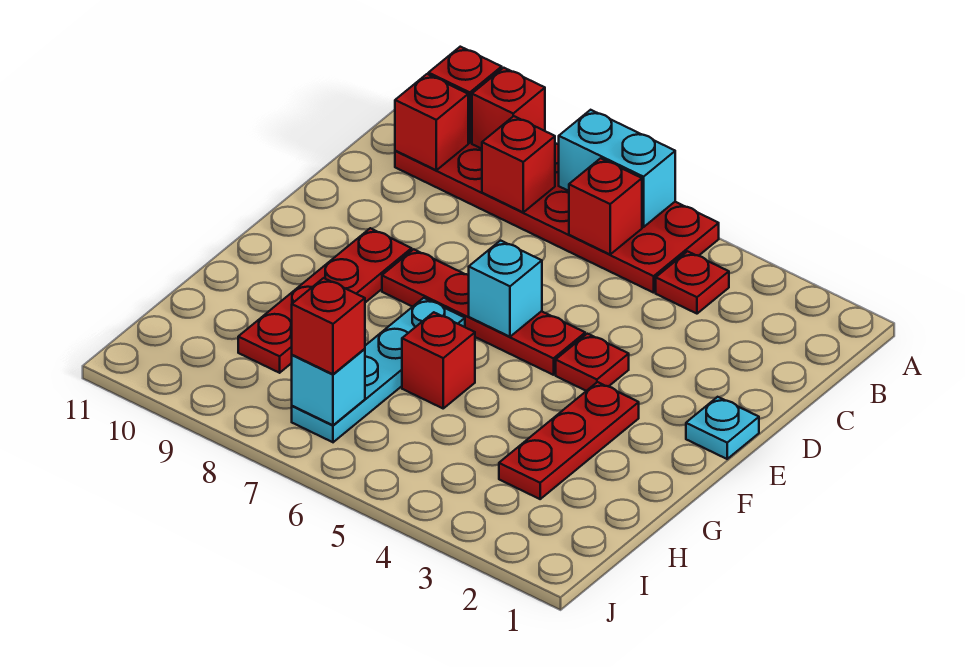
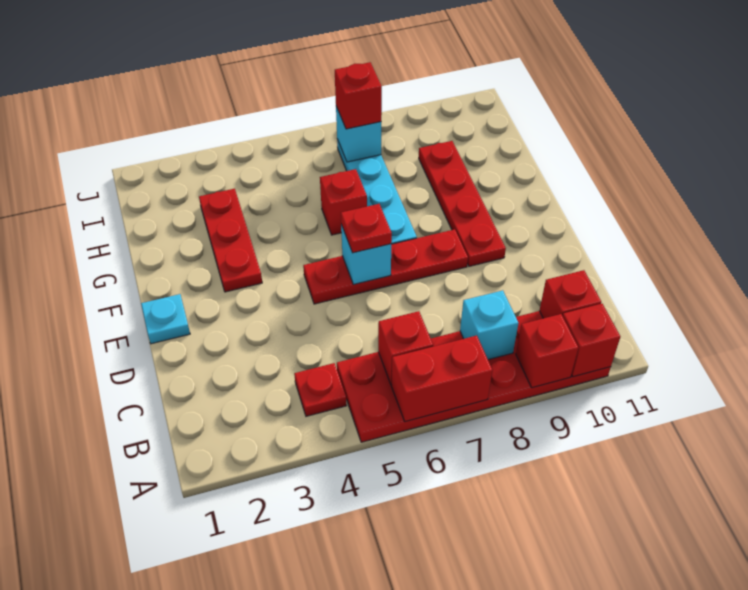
cyan brick A6:A7 level 2 -> red brick A6:A7 level 2
red brick B8 level 2 -> cyan brick B8 level 2
red plate E4 level 1 -> red plate E6 level 3

